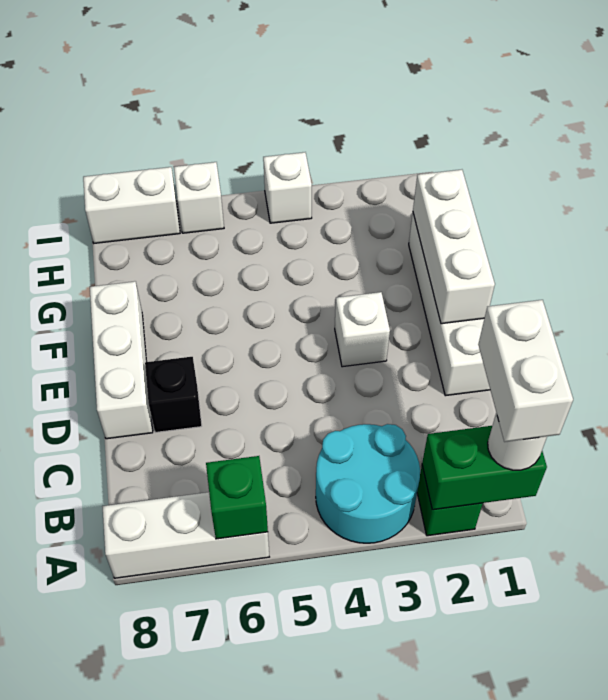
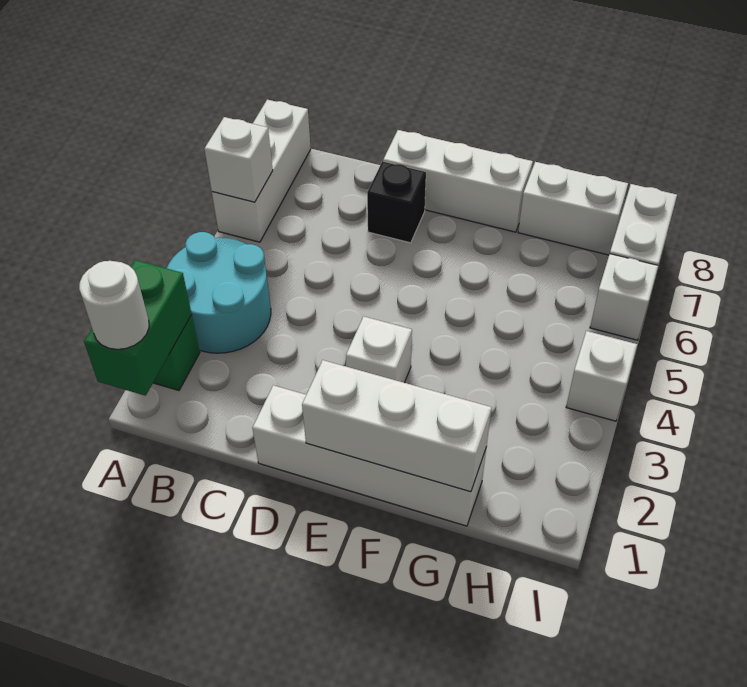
white brick A1:B1 level 4 -> white brick G8:H8 level 1
green brick A6 level 2 -> white brick A6 level 2

